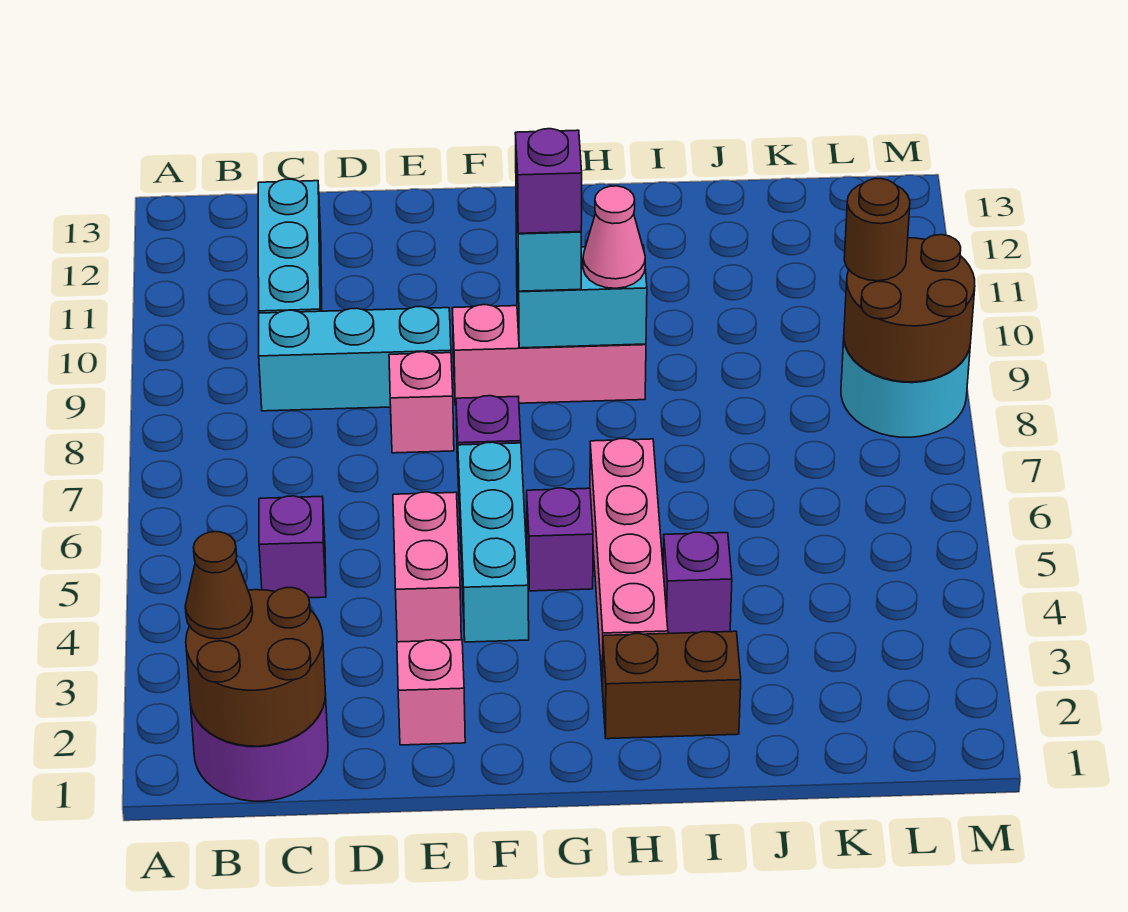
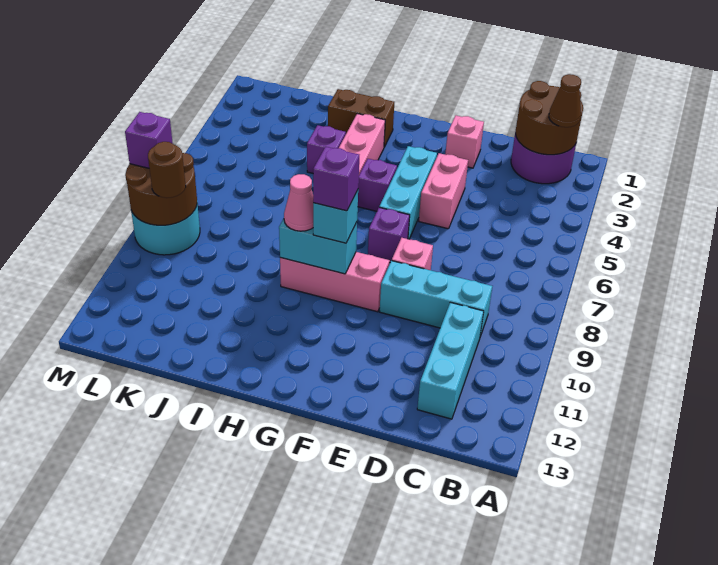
purple brick C5 level 1 -> purple brick M8 level 3

